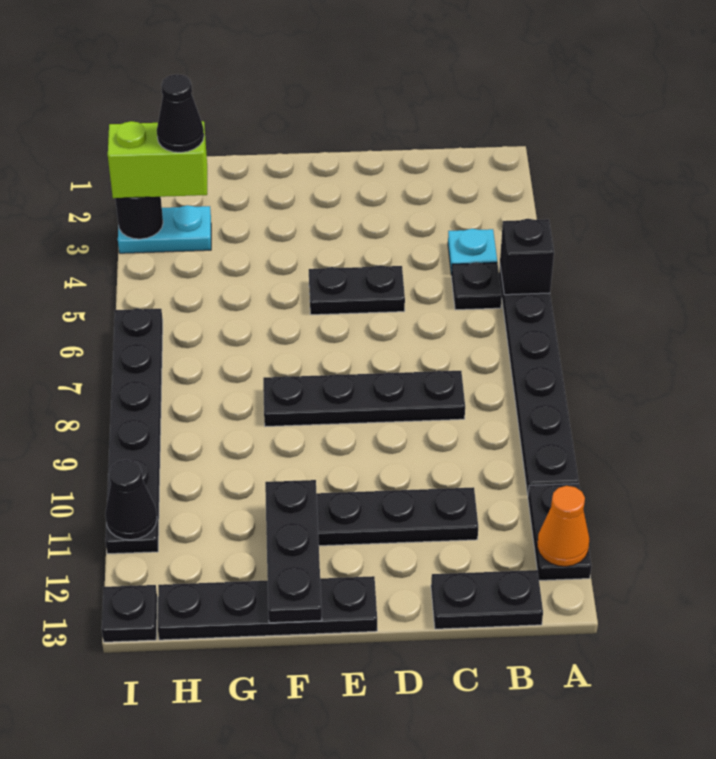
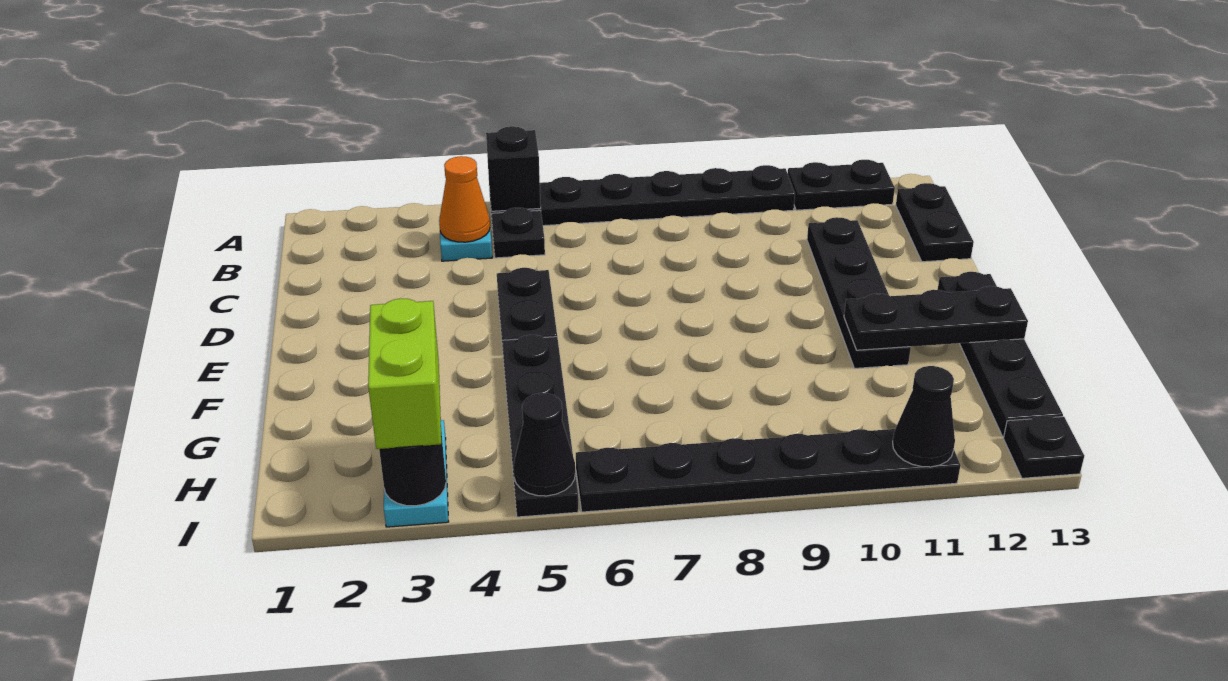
orange cone A12 level 2 -> orange cone B4 level 2
black plate C8:F8 level 1 -> black plate F5:I5 level 1
black cone H3 level 4 -> black cone I5 level 2

